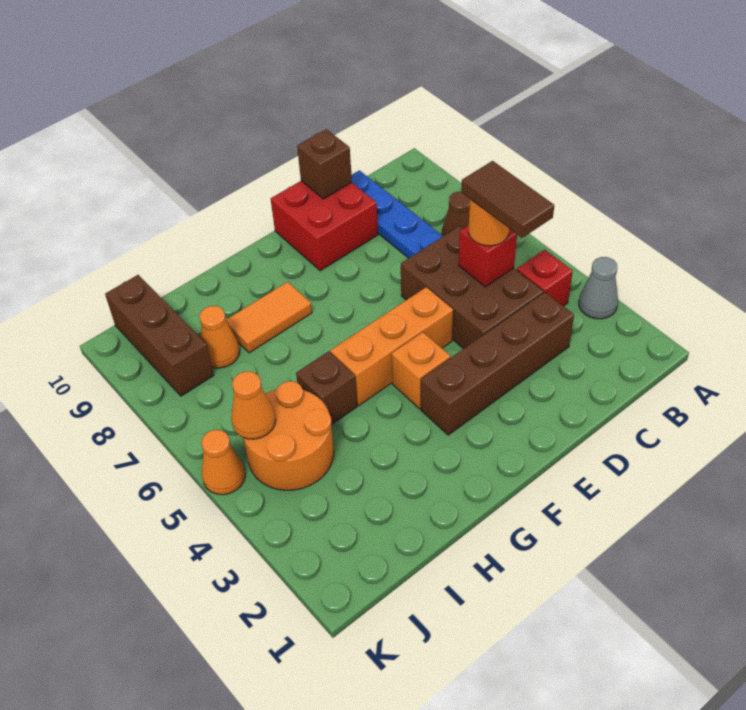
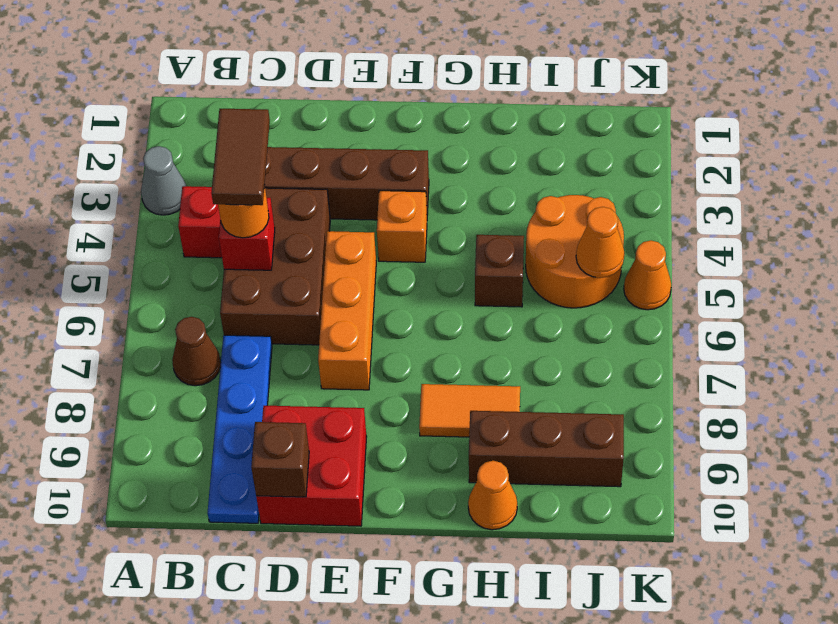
orange brick E5:G5 level 1 -> orange brick E5:E7 level 1
orange cone I8 level 1 -> orange cone H10 level 1
brown brick J8:J10 level 1 -> brown brick H9:J9 level 1

